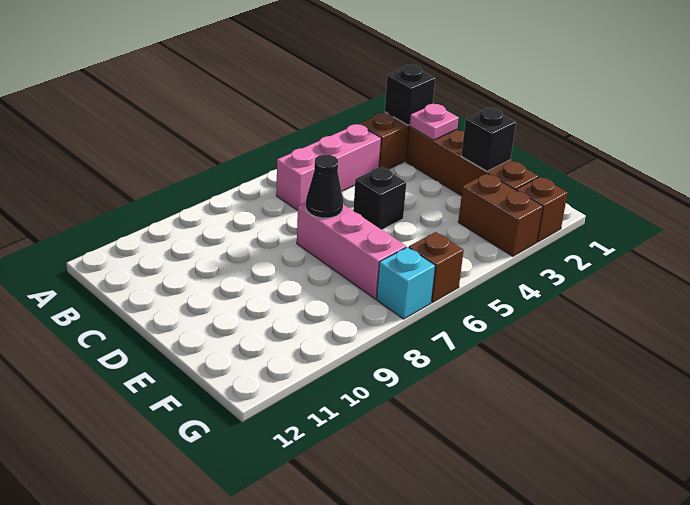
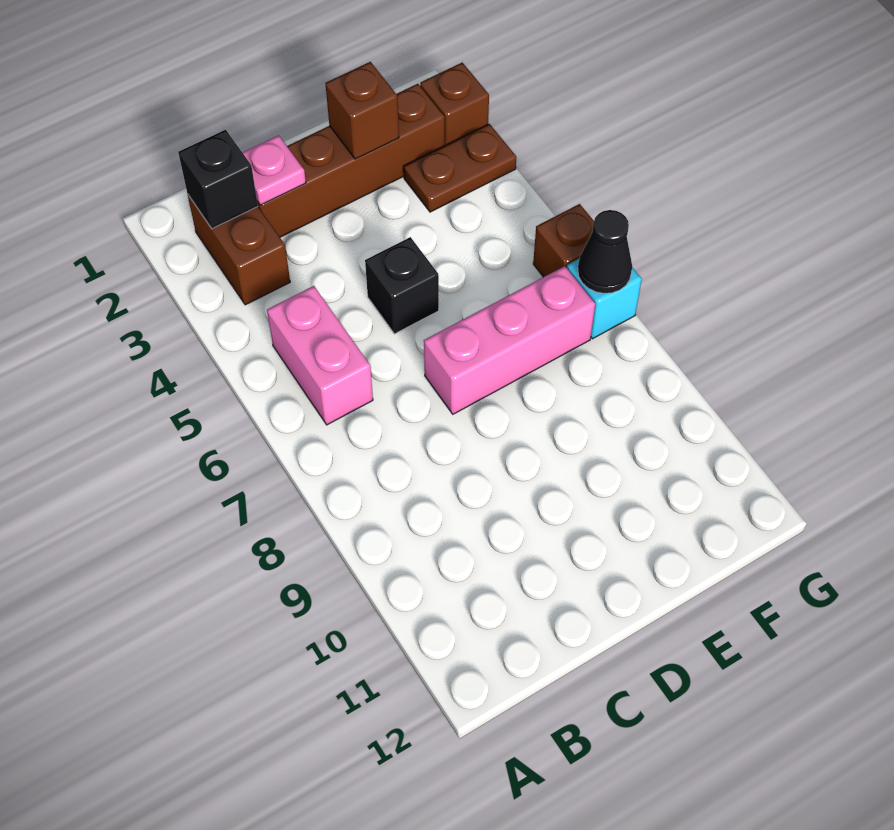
pink brick B4:B6 level 1 -> pink brick B5:B6 level 1
black cone D7 level 2 -> black cone G7 level 2
black brick E2 level 2 -> brown brick E2 level 2
brown brick F3:G3 level 1 -> brown plate F3:G3 level 1

